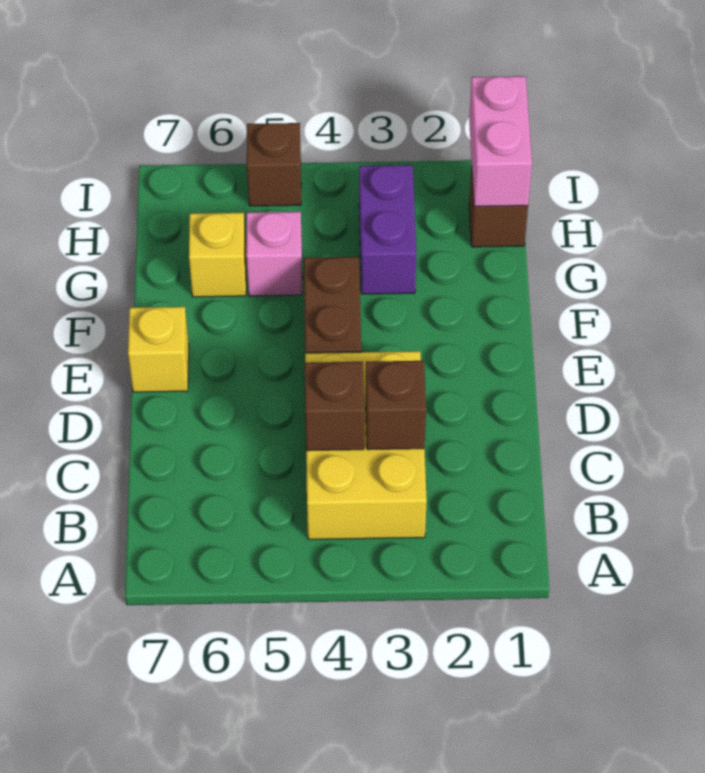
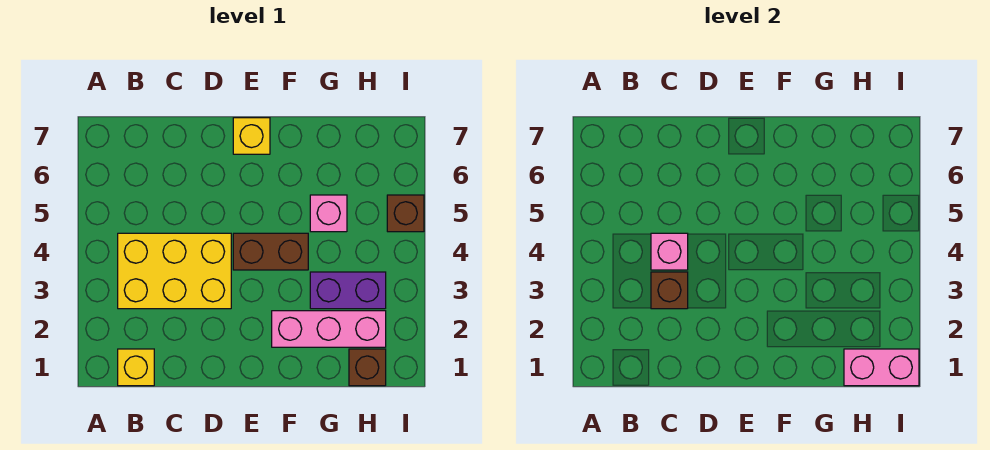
brown brick C4 level 2 -> pink brick C4 level 2
none -> pink brick F2:H2 level 1
yellow brick G6 level 1 -> yellow brick B1 level 1

